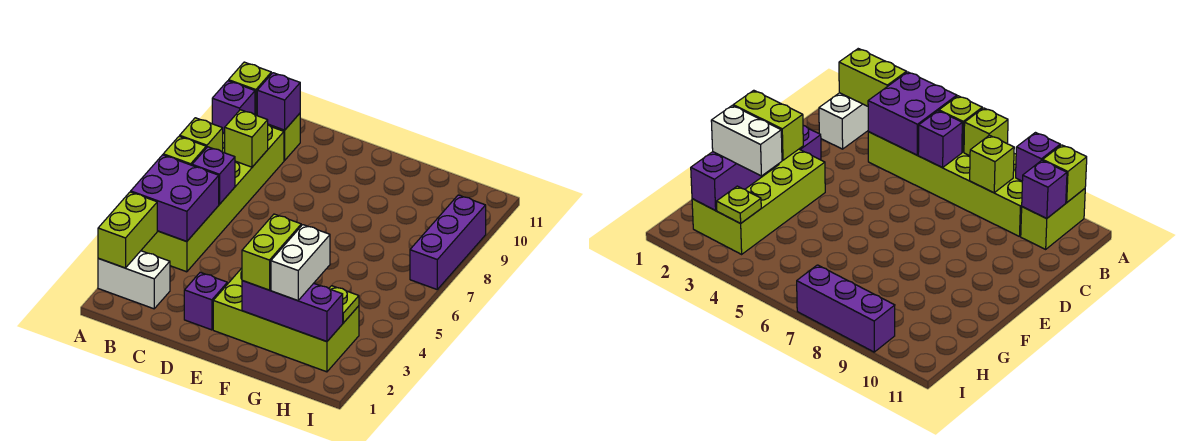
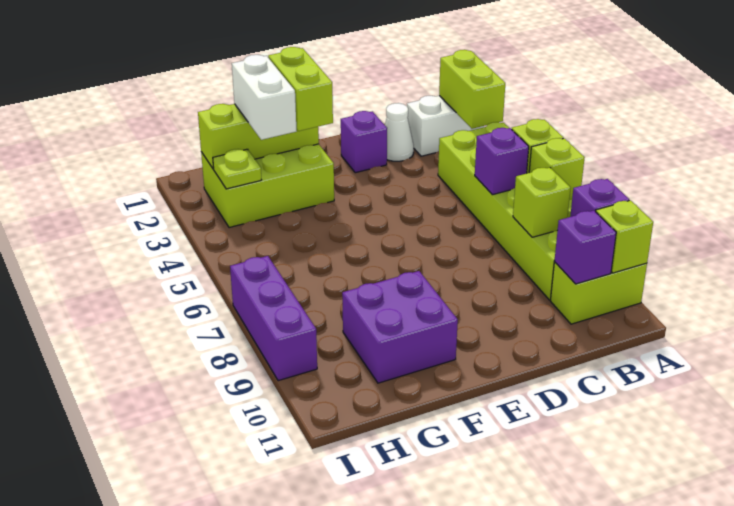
purple brick A4:B5 level 2 -> purple brick F9:G10 level 1
none -> white cone C2 level 1
lime brick E2:H3 level 1 -> lime brick F2:H3 level 1
purple brick F2:H2 level 2 -> lime brick F2:H2 level 2

